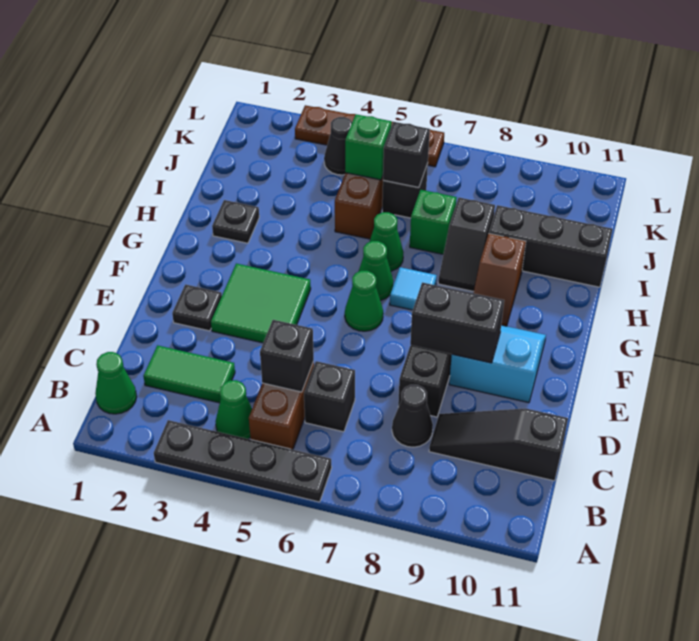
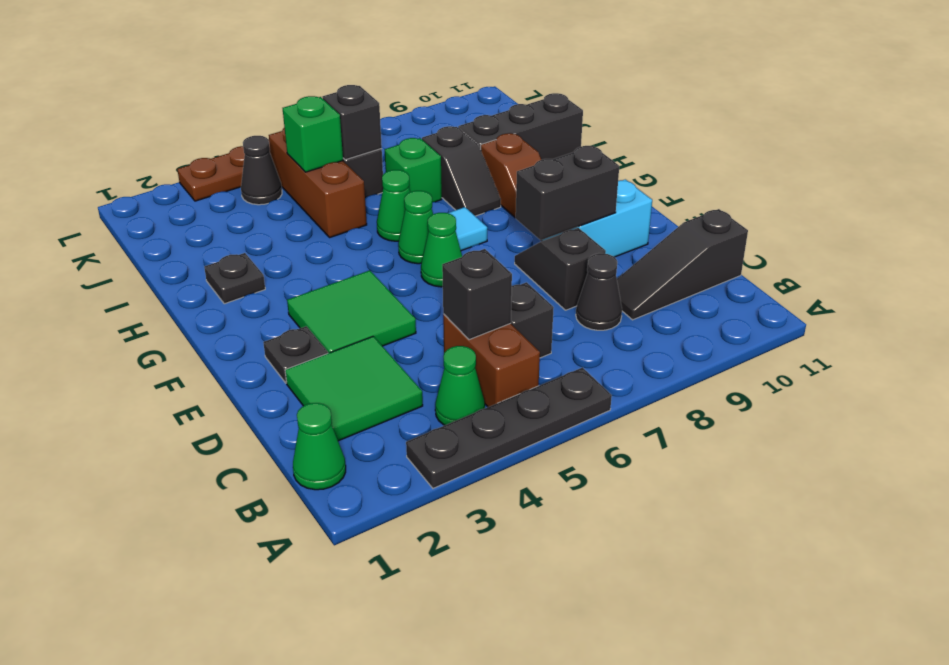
green tile C2:C3 level 1 -> green tile C2:D3 level 1

